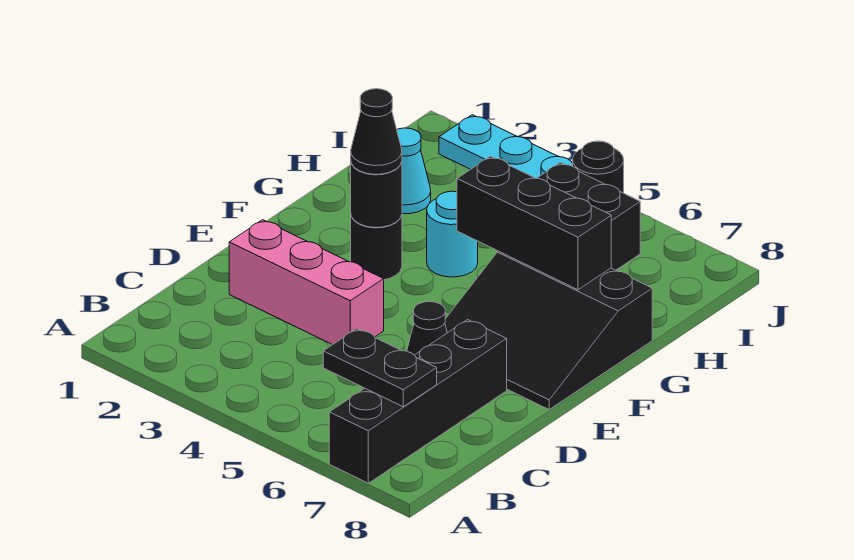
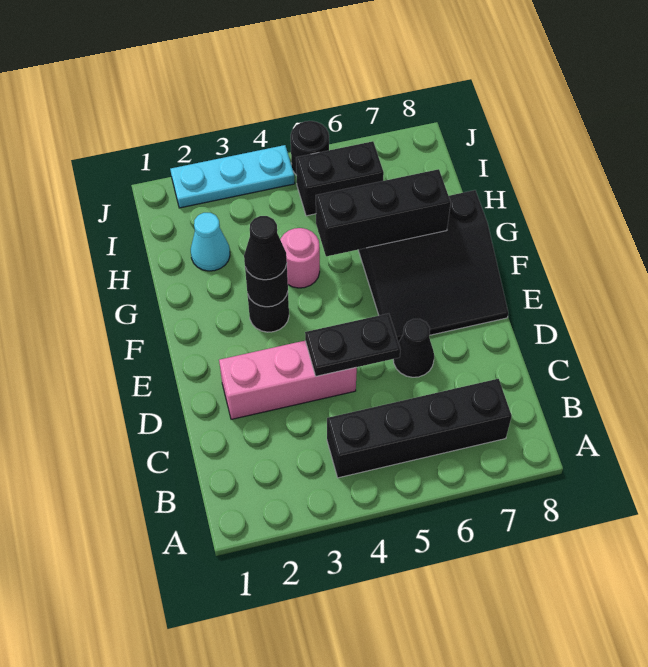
black brick A7:D7 level 1 -> black brick B4:B7 level 1
black plate B6:B7 level 2 -> black plate D4:D5 level 2
cyan round brick G4 level 1 -> pink round brick G4 level 1

